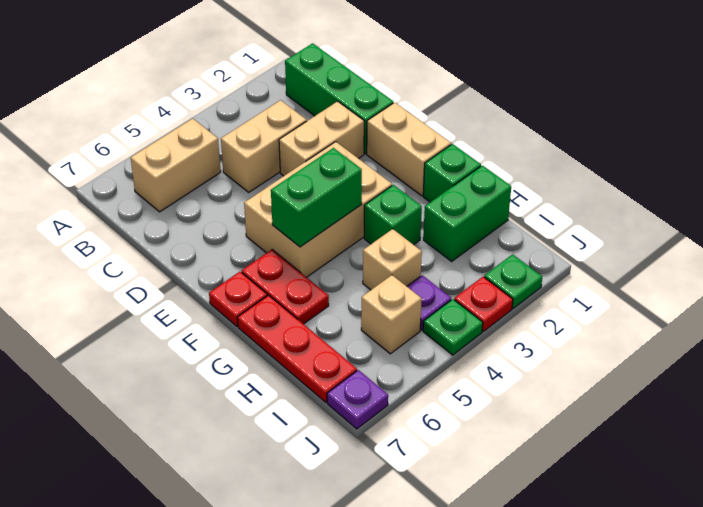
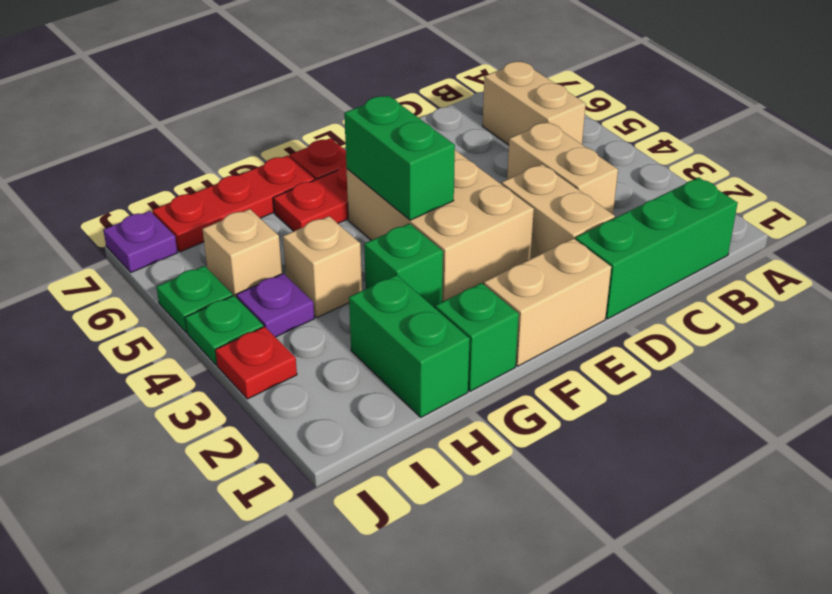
green plate J2 level 1 -> green plate J5 level 1

